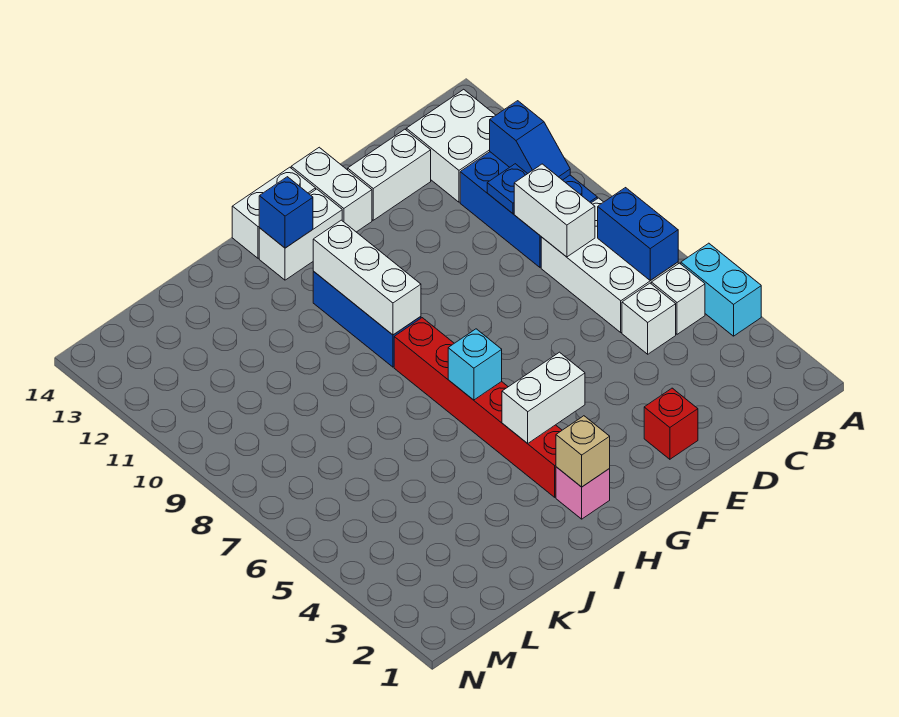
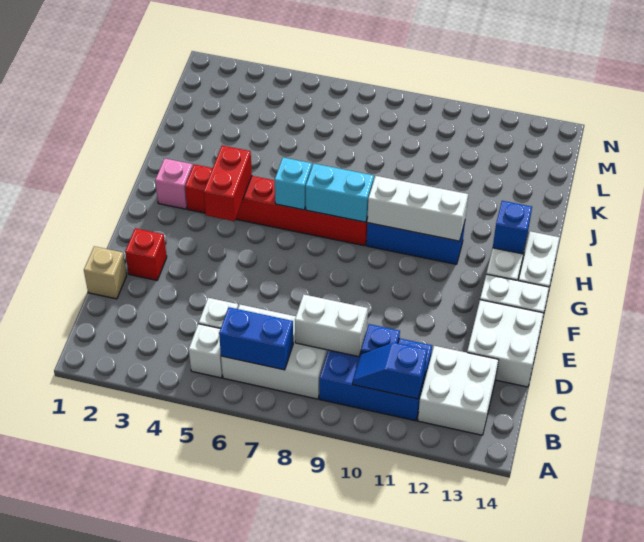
cyan brick A4:A5 level 1 -> cyan brick H7:H8 level 2
white brick D13:E13 level 1 -> white brick D13:E14 level 1
white brick G4:H4 level 2 -> red brick G4:H4 level 2
tan brick H2 level 2 -> tan brick D1 level 1

